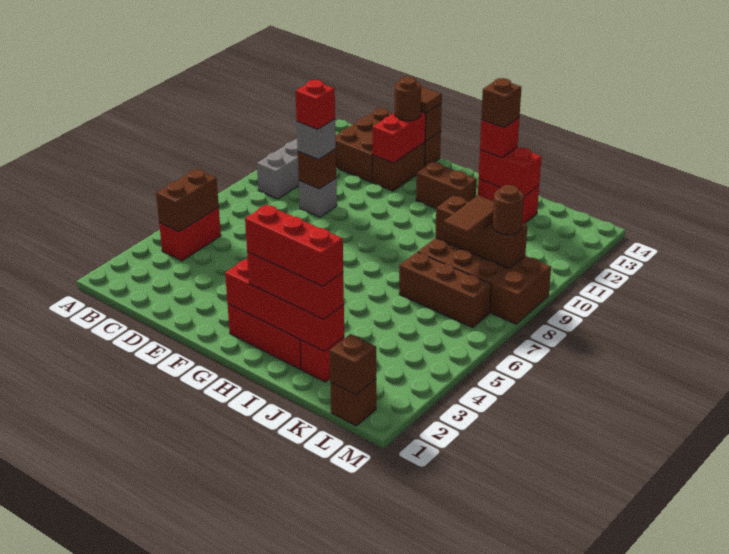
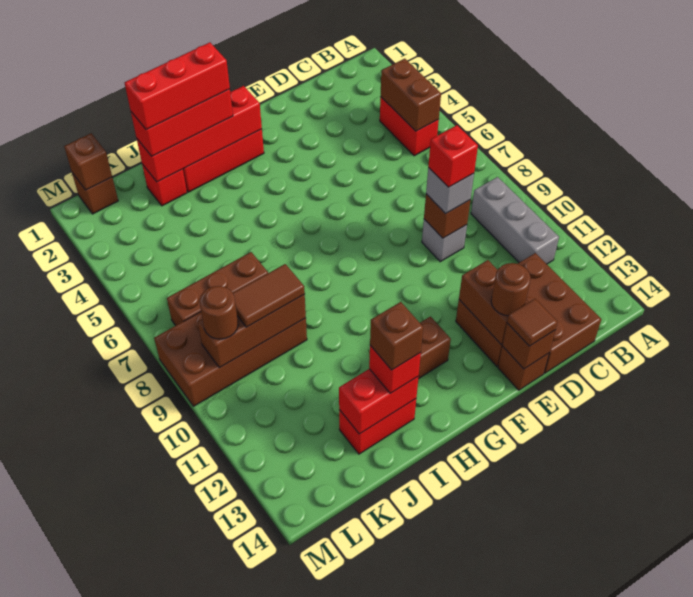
red brick E12:E13 level 2 -> brown brick E12:E13 level 2
brown tile K8:K9 level 3 -> brown tile J9:K9 level 3

